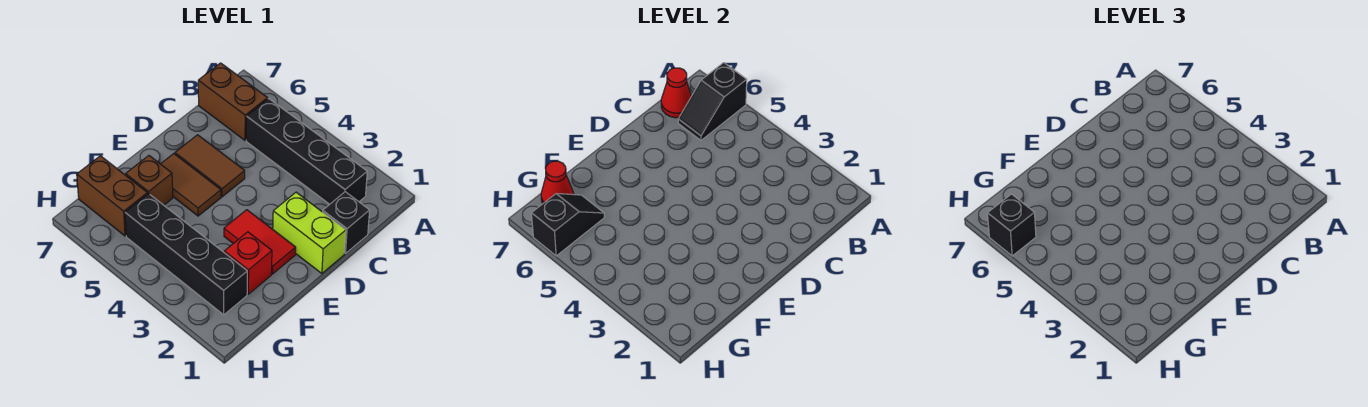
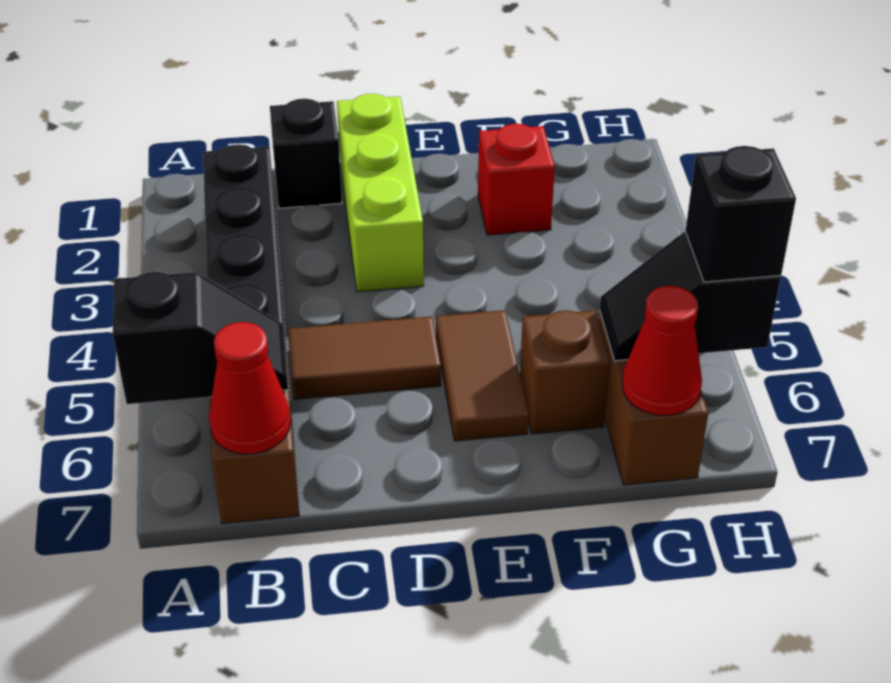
lime brick D1:D2 level 1 -> lime brick D1:D3 level 1
brown tile D5:D6 level 1 -> brown tile C5:D5 level 1
red tile E2:E3 level 1 -> none
black brick G2:G5 level 1 -> none

